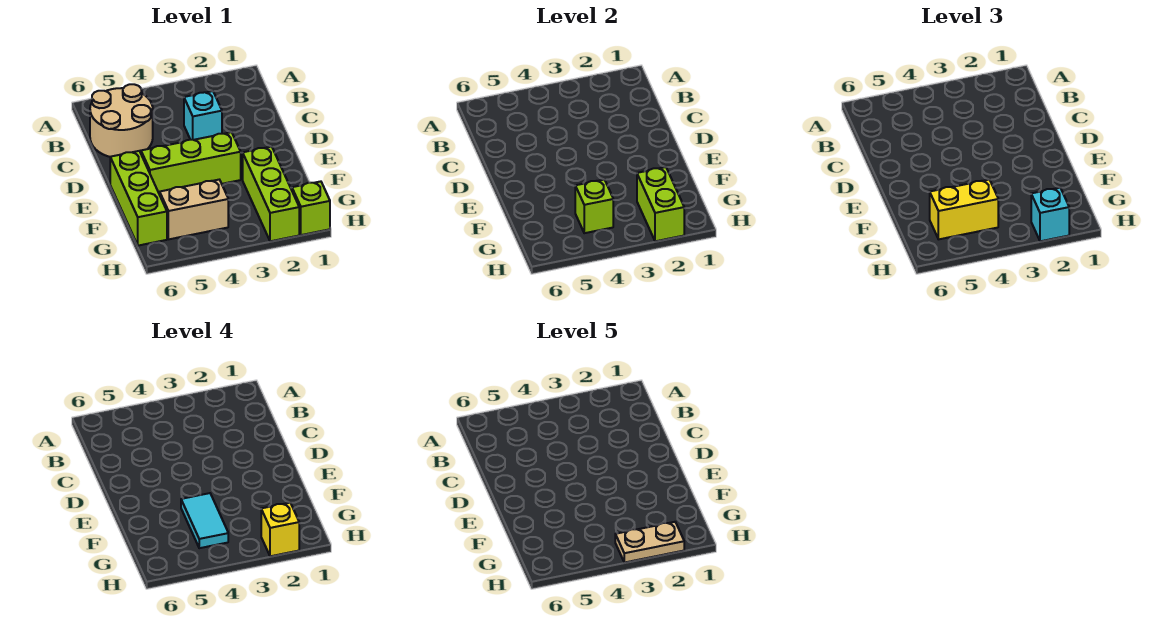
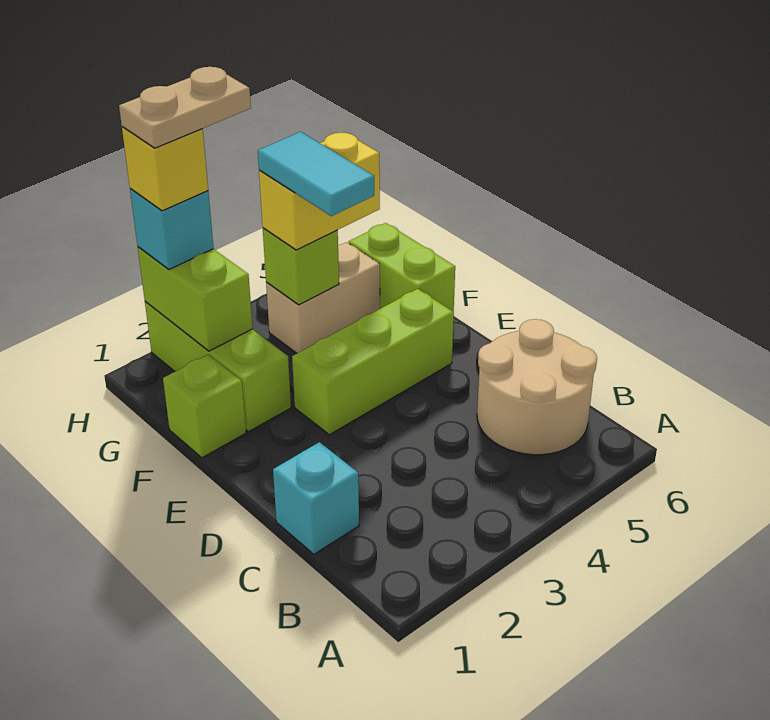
cyan brick C3 level 1 -> cyan brick C1 level 1
lime brick E6:G6 level 1 -> lime brick F6:G6 level 1
lime brick H1 level 1 -> lime brick F1 level 1

